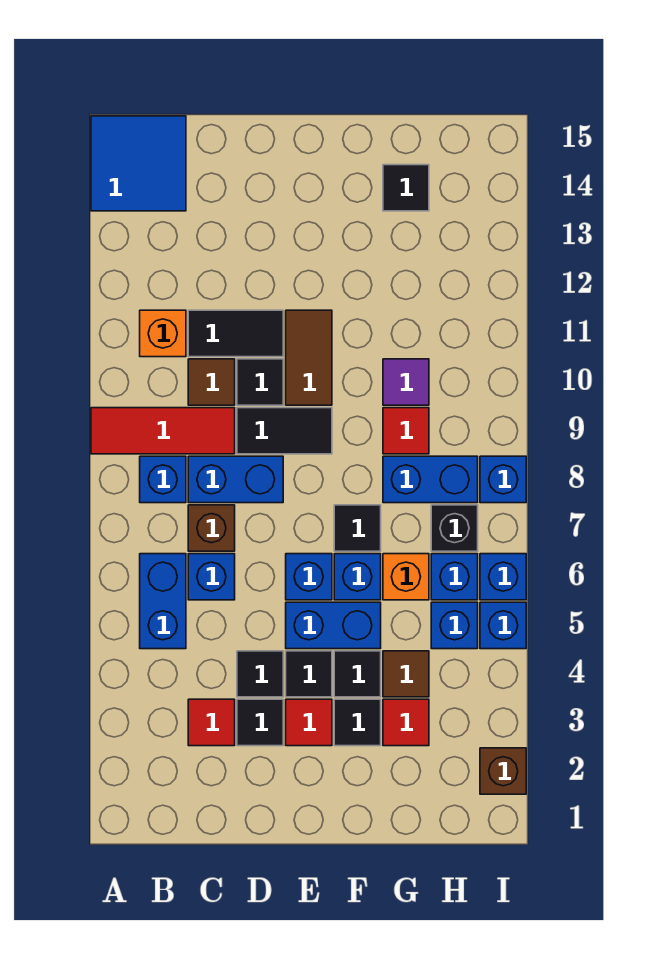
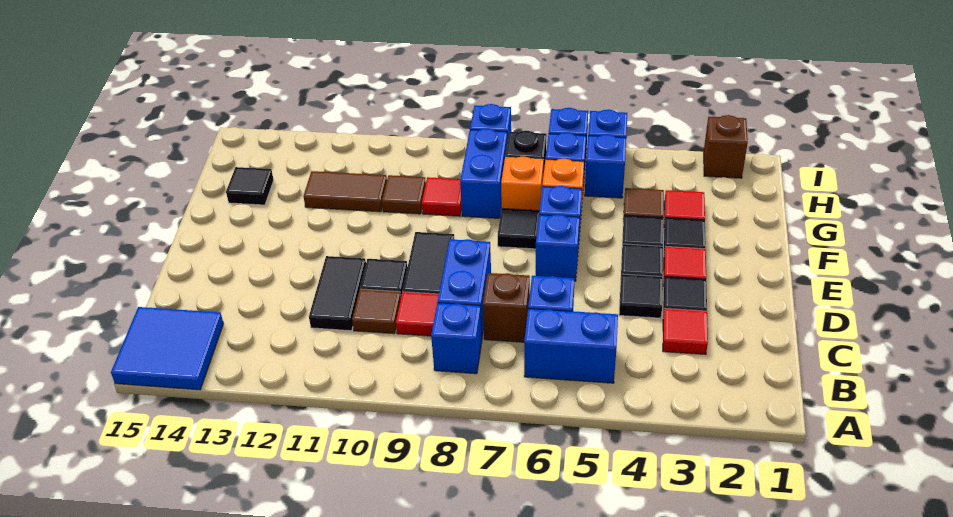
red tile A9:C9 level 1 -> red tile C9 level 1
orange brick B11 level 1 -> orange brick G7 level 1
blue brick E5:F5 level 1 -> none
brown tile E10:E11 level 1 -> brown tile G11:G12 level 1
purple tile G10 level 1 -> brown tile G10 level 1

